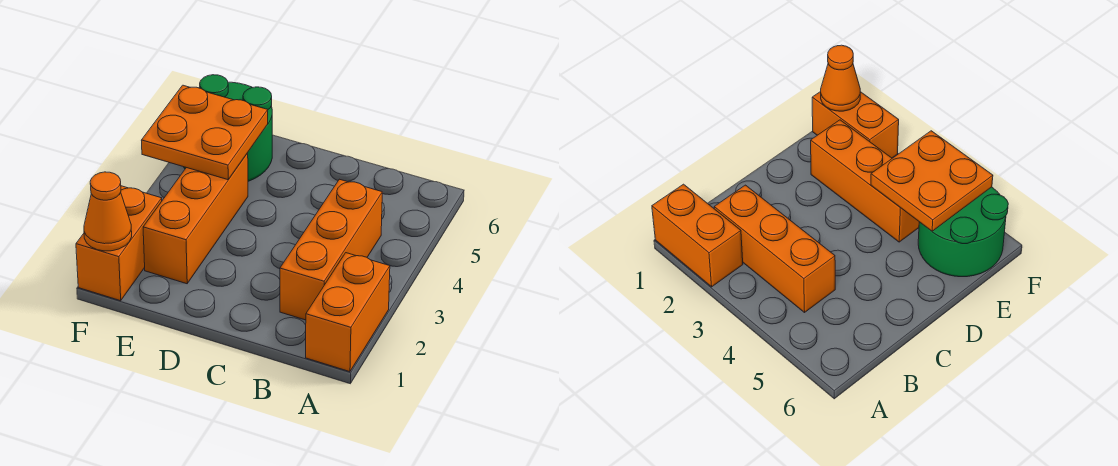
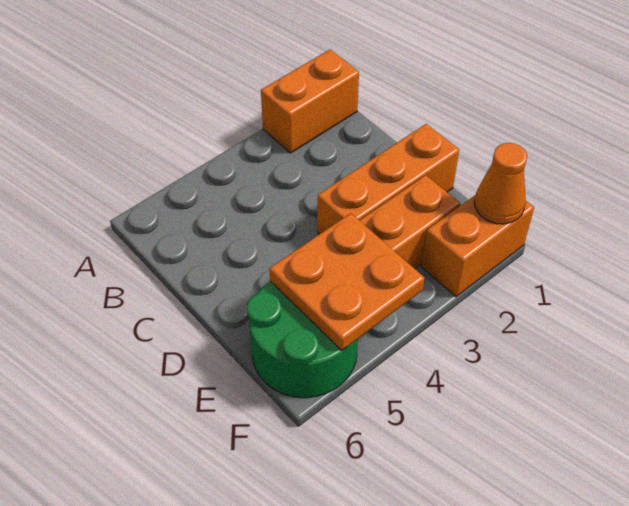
orange brick B2:B4 level 1 -> orange brick D1:D3 level 1

